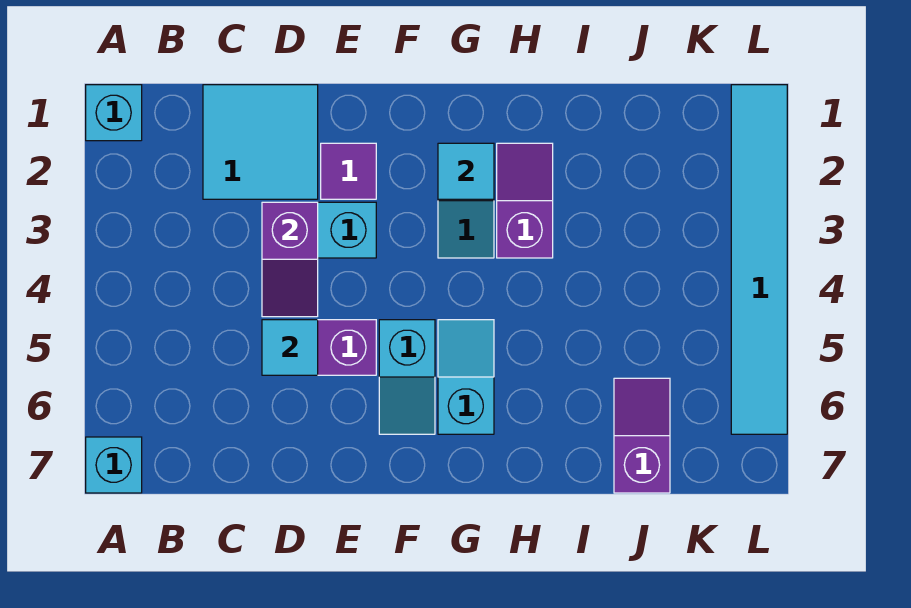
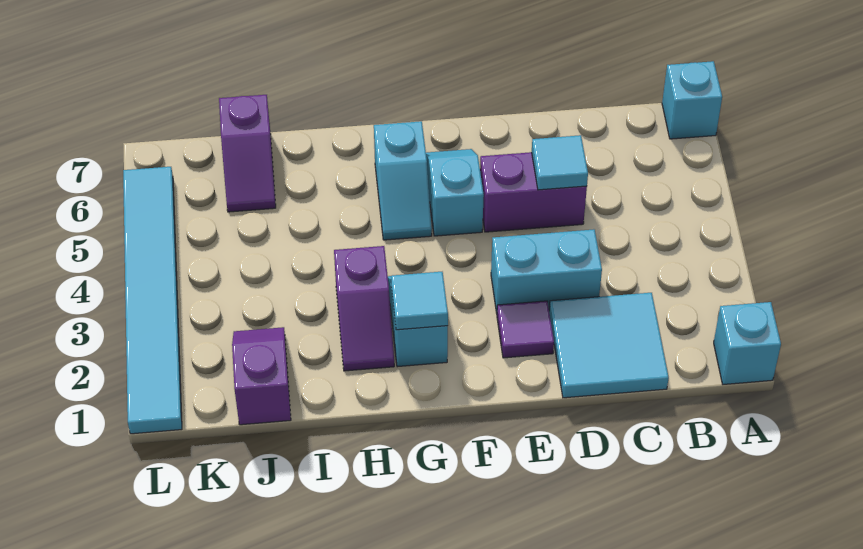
purple slope D3:D4 level 2 top 3 -> purple slope J1:J2 level 1 top 1

